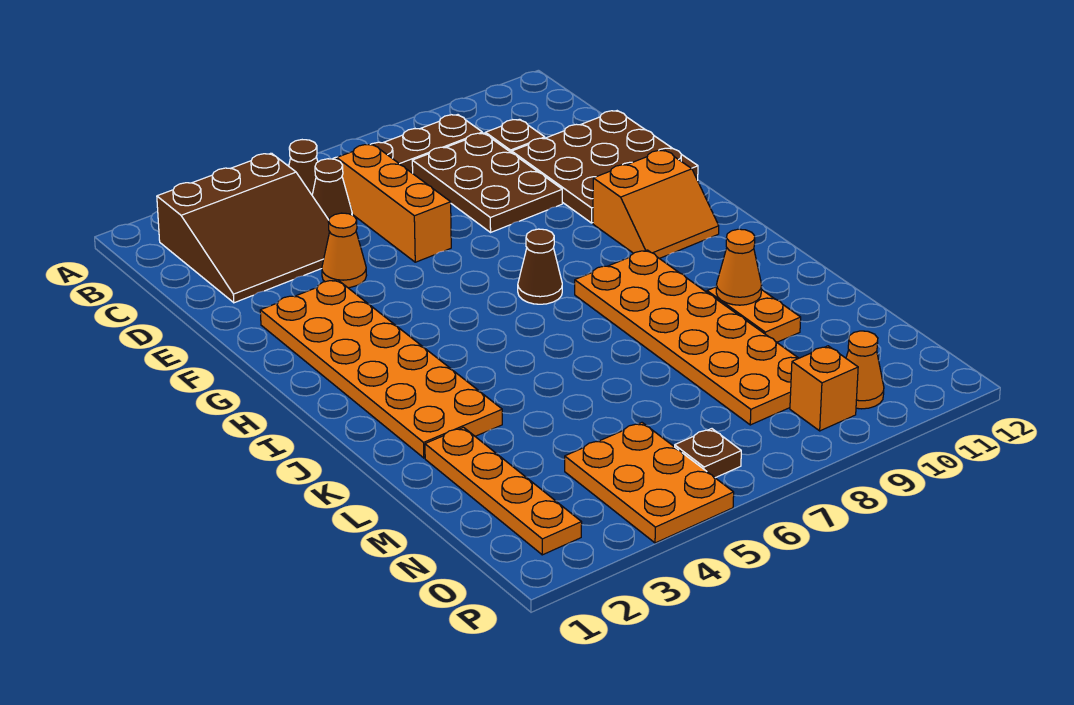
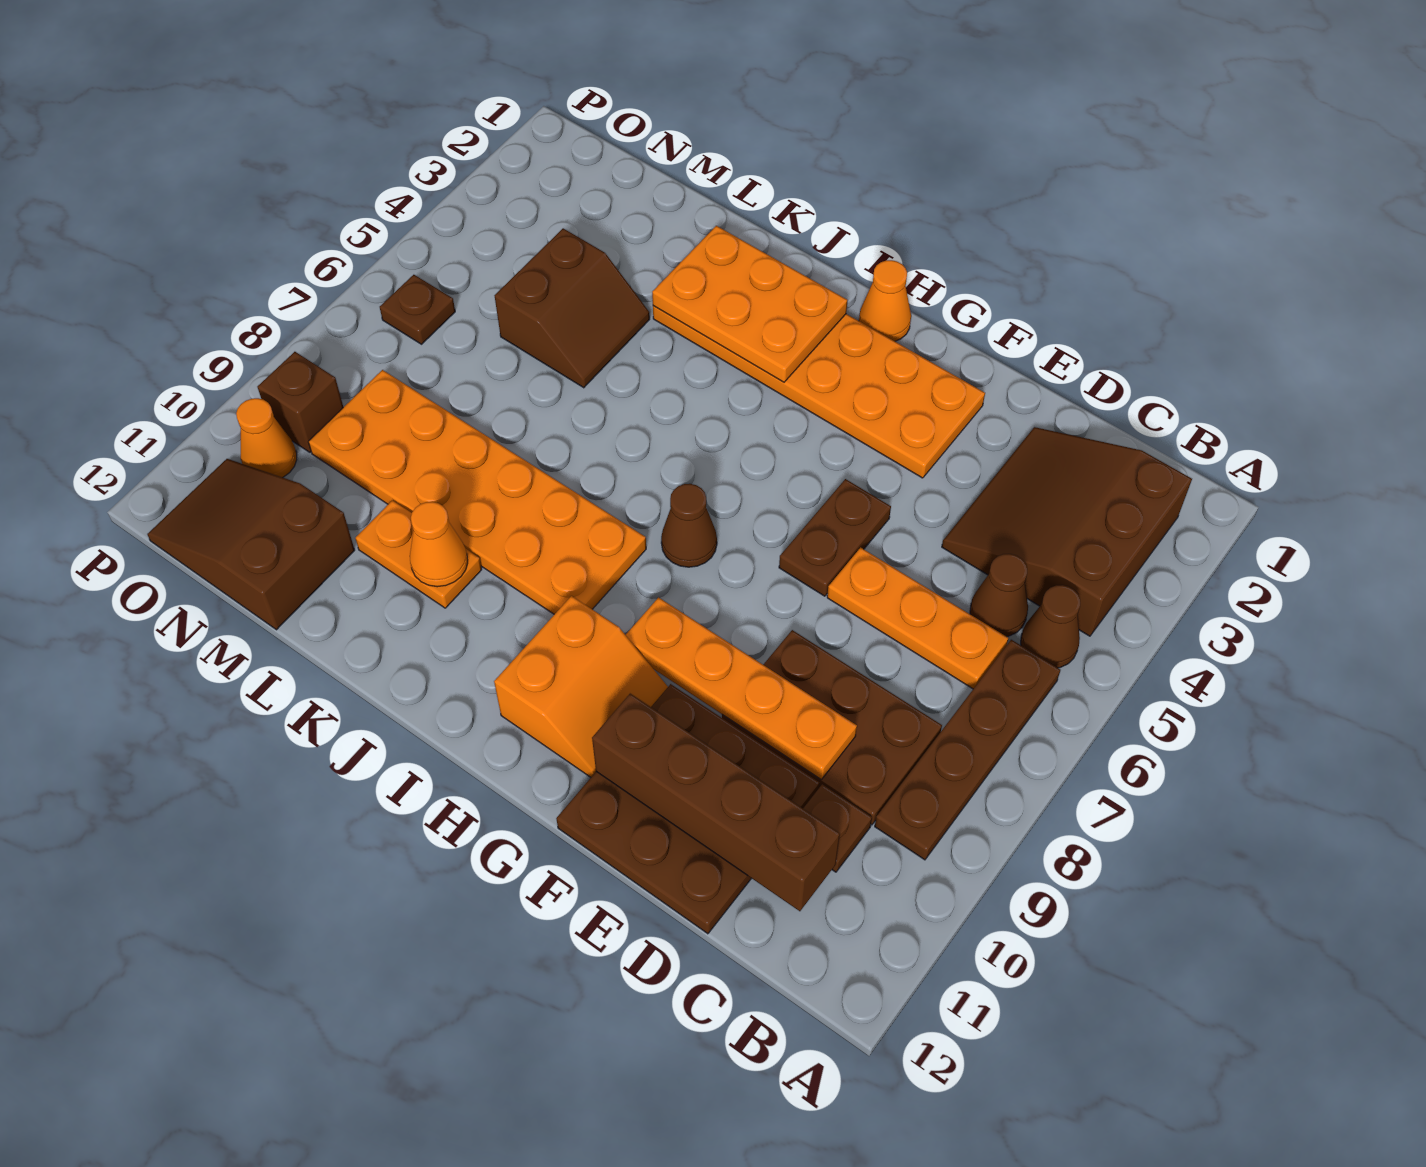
orange brick C6:E6 level 1 -> orange plate C6:E6 level 1
none -> brown brick C11:F11 level 2
orange cone E4 level 1 -> orange cone H1 level 1
none -> brown plate F5:F6 level 1
orange slope G10:H11 level 1 top G -> orange slope G10:H11 level 1 top H
orange plate L2:O2 level 1 -> orange plate D9:G9 level 2
none -> brown slope L4:M5 level 1 top M
none -> brown slope M11:O12 level 1 top M
orange plate N4:P5 level 1 -> orange plate I2:K3 level 2
orange brick O9 level 1 -> brown brick O9 level 1

